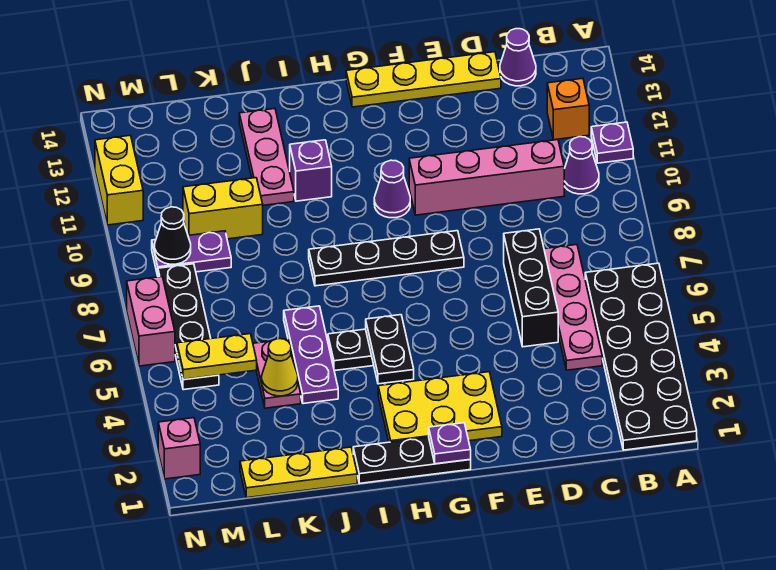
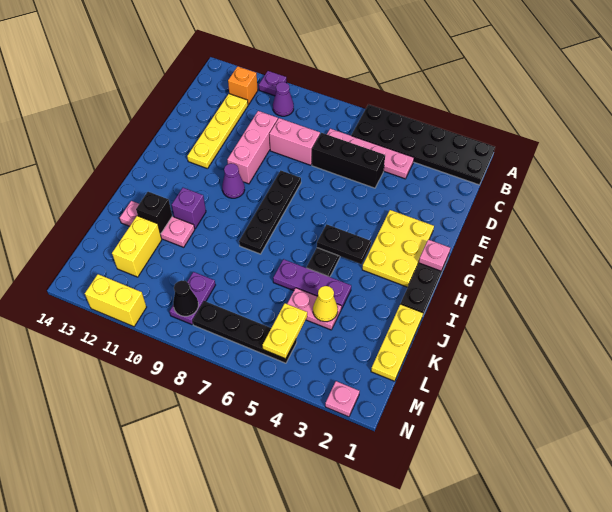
pink brick C10:F10 level 1 -> pink brick D10:F10 level 1
purple cone C14 level 1 -> none
yellow plate D14:G14 level 1 -> yellow plate C12:F12 level 1
purple plate G1 level 2 -> pink plate G1 level 2
none -> black brick J12 level 2
yellow brick K10:L10 level 1 -> yellow brick K12:L12 level 1
pink brick N2 level 1 -> pink plate N2 level 1
pink brick N6:N7 level 1 -> pink brick D8:D9 level 1

